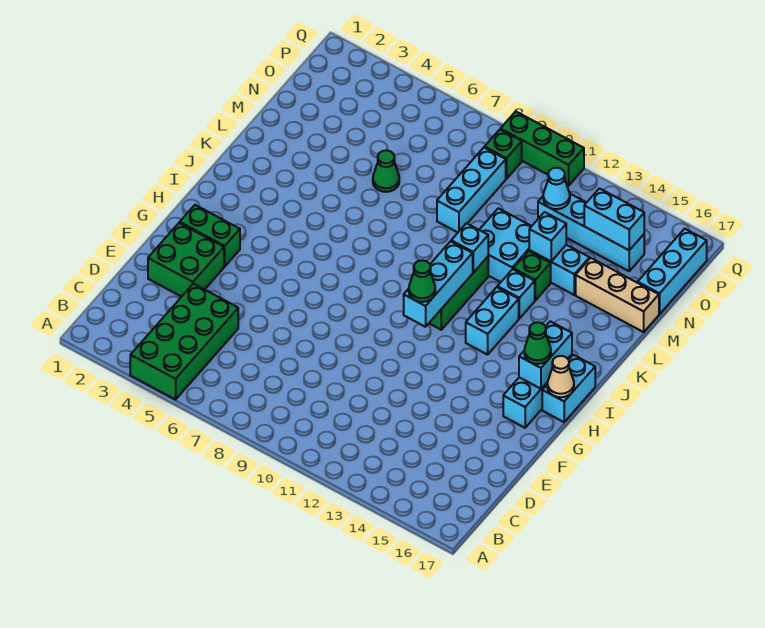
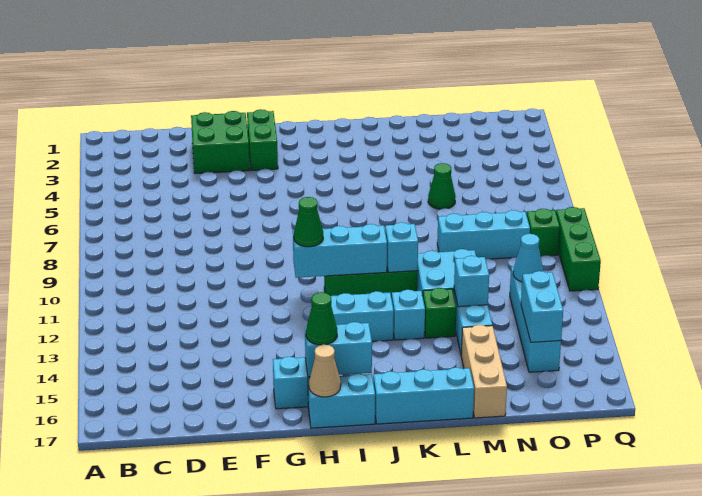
green brick A4:D5 level 1 -> none
cyan brick N17:P17 level 1 -> cyan brick J17:L17 level 1

